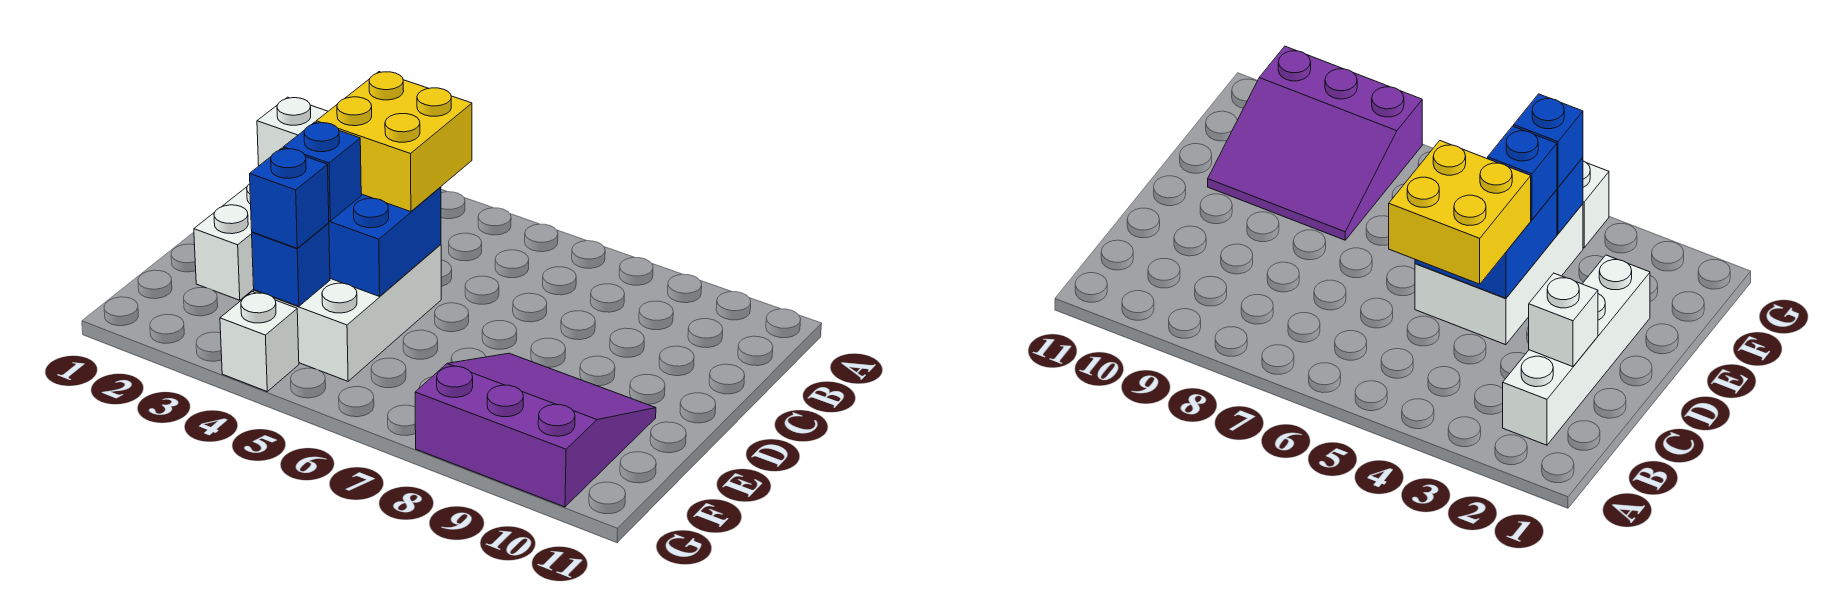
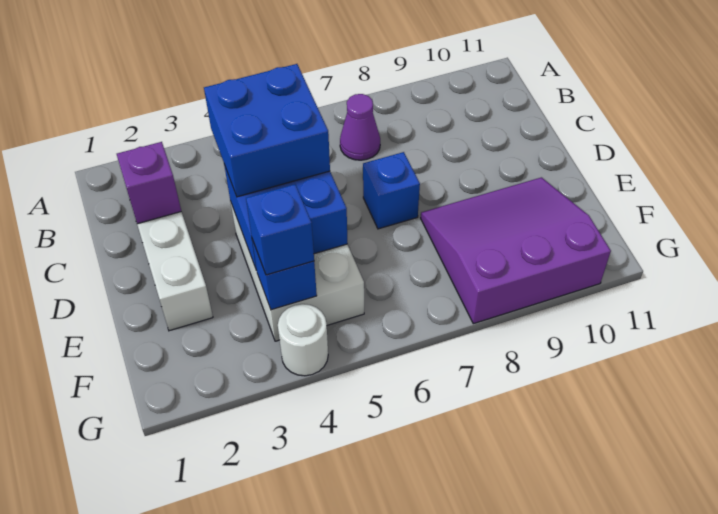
none -> purple cone B7 level 1
white brick C2 level 2 -> purple brick C2 level 2
yellow brick C4:D5 level 3 -> blue brick C4:D5 level 3
blue brick E4 level 3 -> blue brick D7 level 1
white brick G4 level 1 -> white round brick G4 level 1

